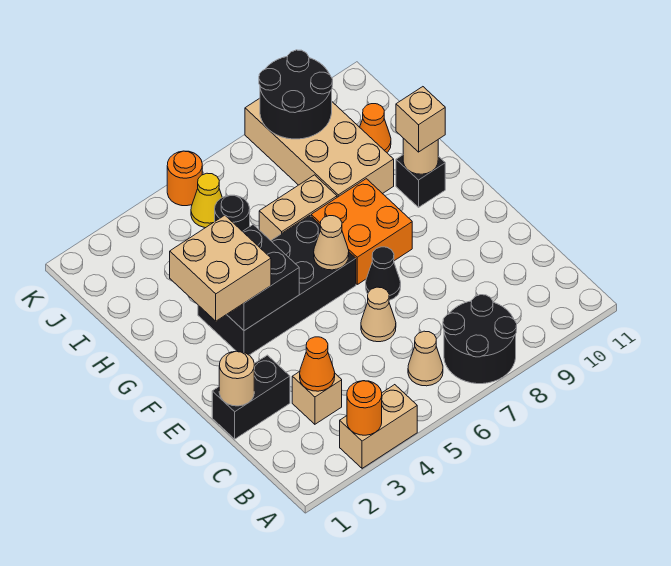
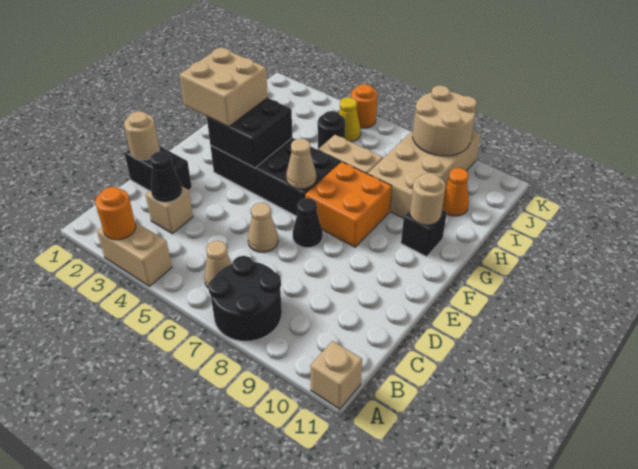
orange cone C3 level 2 -> black cone C3 level 2
tan brick G10 level 3 -> tan brick A11 level 1
black round brick J8:K9 level 2 -> tan round brick J8:K9 level 2

